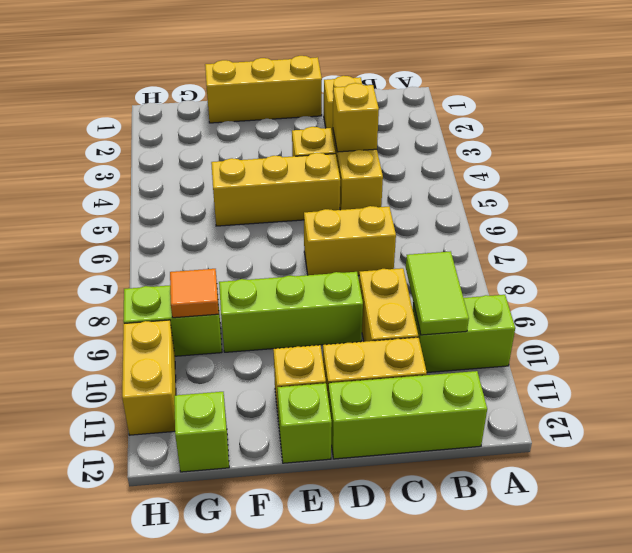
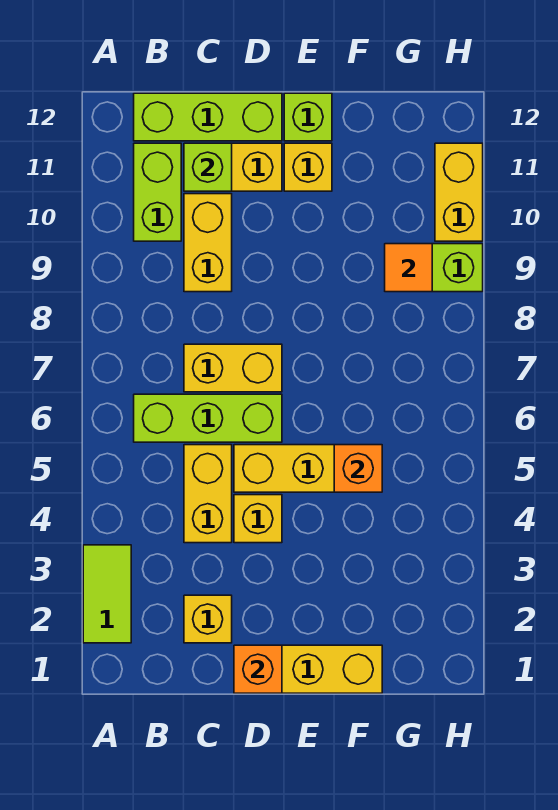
lime brick A10:B10 level 1 -> lime brick B10:B11 level 1
lime tile B9:B10 level 2 -> lime tile A2:A3 level 1
yellow brick C4 level 2 -> none
none -> orange brick D1 level 2
lime brick D9:F9 level 1 -> lime brick B6:D6 level 1
none -> orange brick F5 level 2
lime brick G12 level 1 -> lime brick C11 level 2

